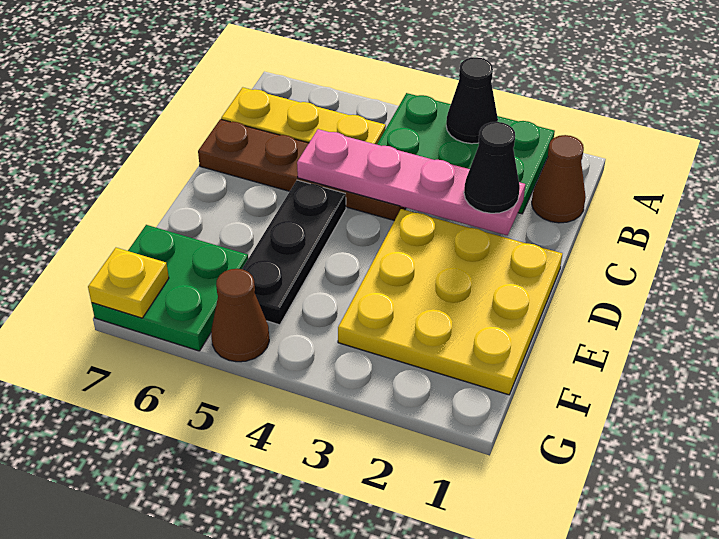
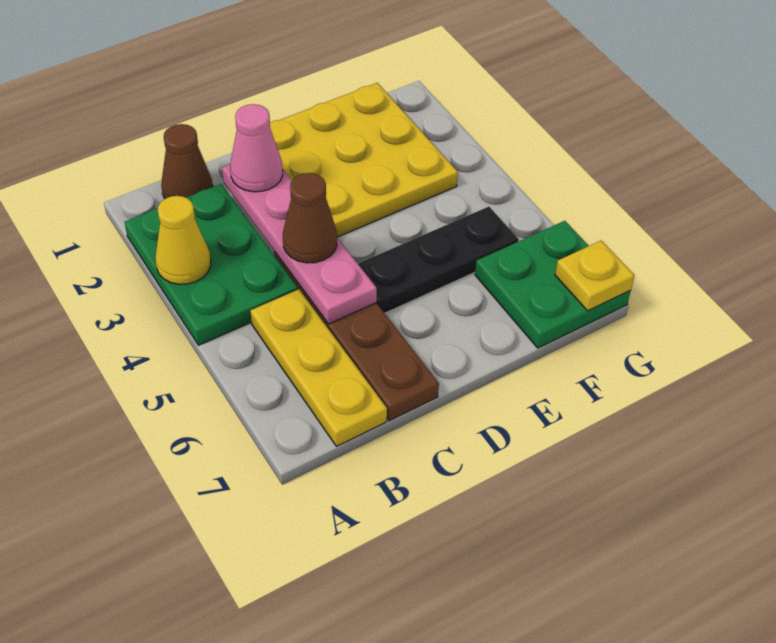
black cone A3 level 2 -> yellow cone A3 level 2
black cone C2 level 3 -> pink cone C2 level 3
brown cone G5 level 1 -> brown cone C4 level 3

